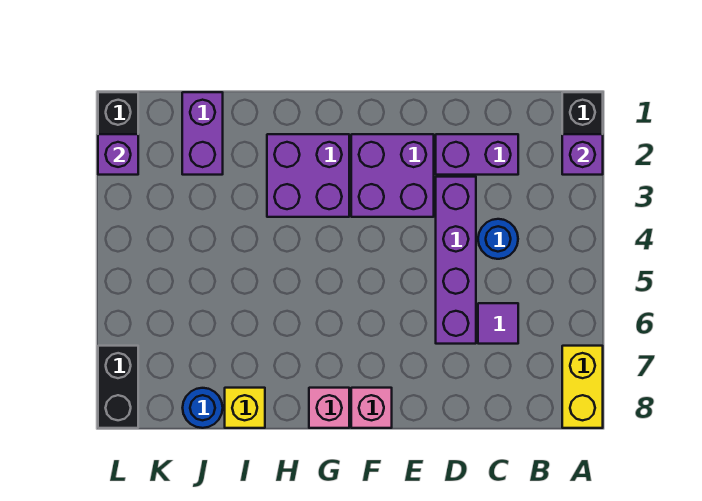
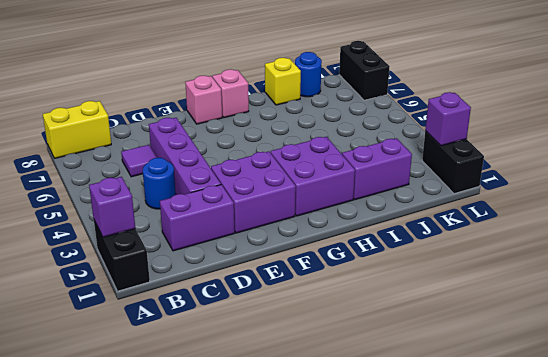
yellow brick A7:A8 level 1 -> yellow brick A8:B8 level 1
purple brick J1:J2 level 1 -> purple brick I2:J2 level 1

